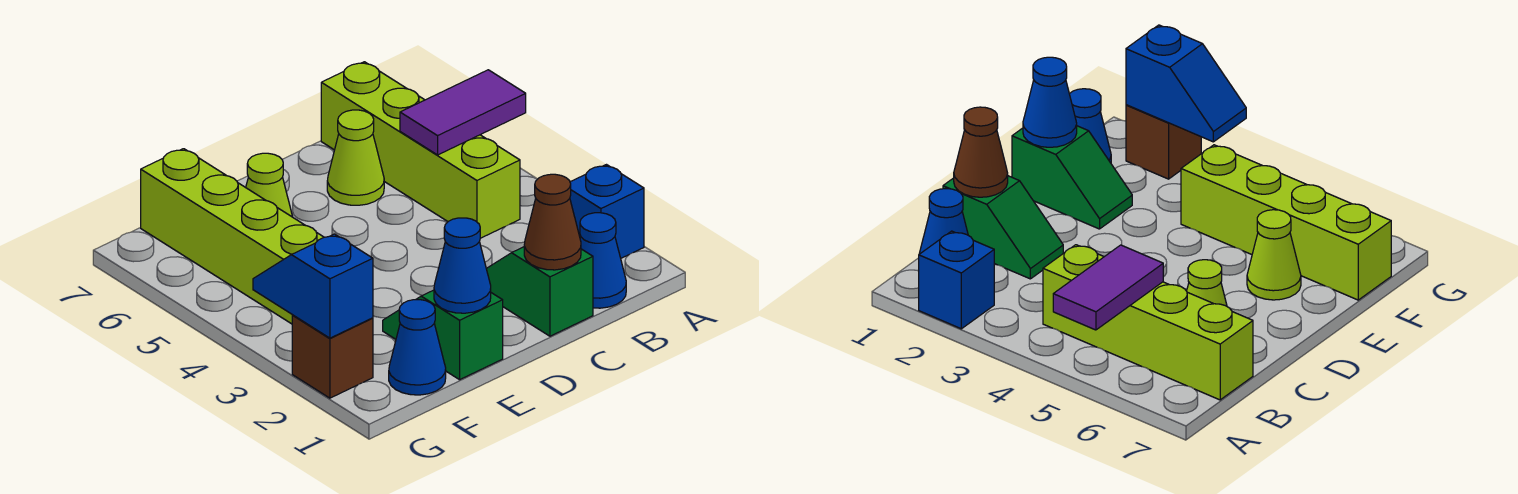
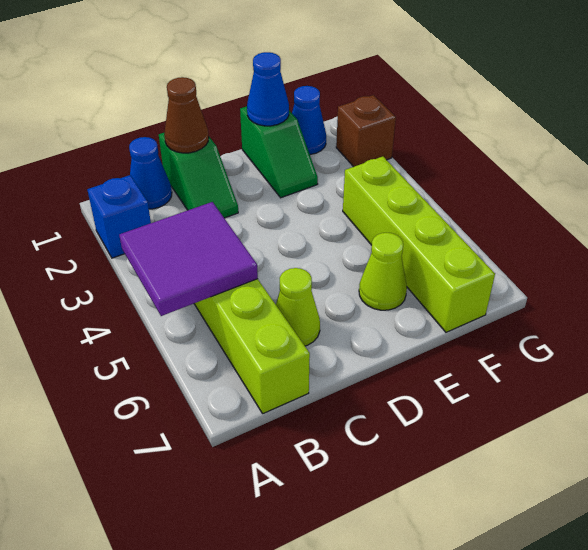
purple tile A5:B5 level 2 -> purple tile A4:B5 level 2
blue slope G2:G3 level 2 top 2 -> none

